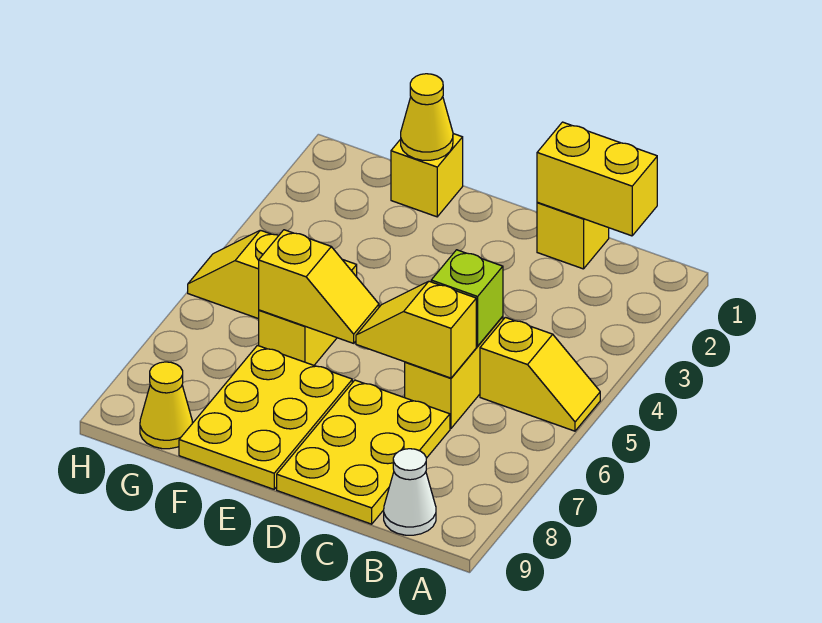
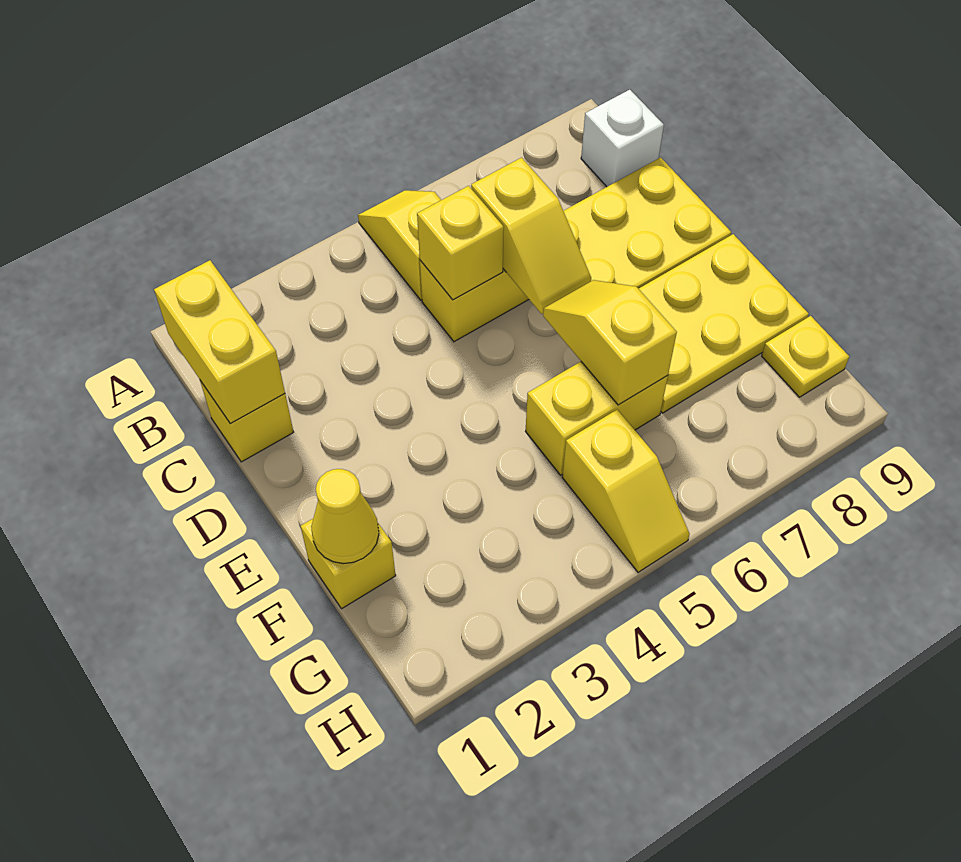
white cone B9 level 1 -> white brick B9 level 1
lime brick C5 level 2 -> yellow brick C5 level 2
yellow cone G9 level 1 -> yellow plate G9 level 1

